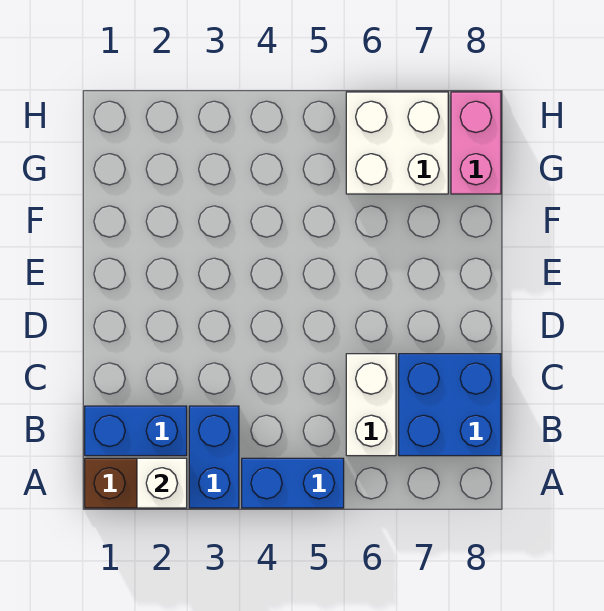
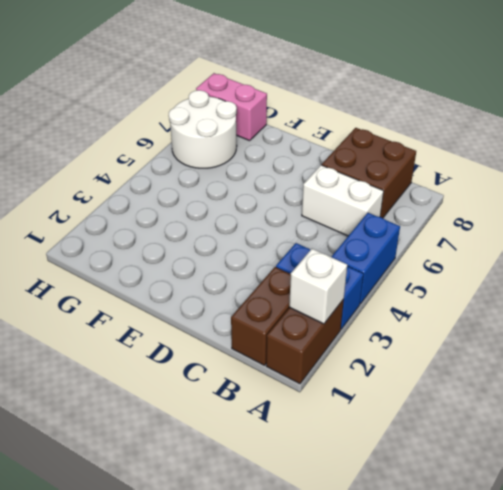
blue brick B1:B2 level 1 -> brown brick B1:B2 level 1
blue brick B7:C8 level 1 -> brown brick B7:C8 level 1
white brick G6:H7 level 1 -> white round brick G6:H7 level 1

